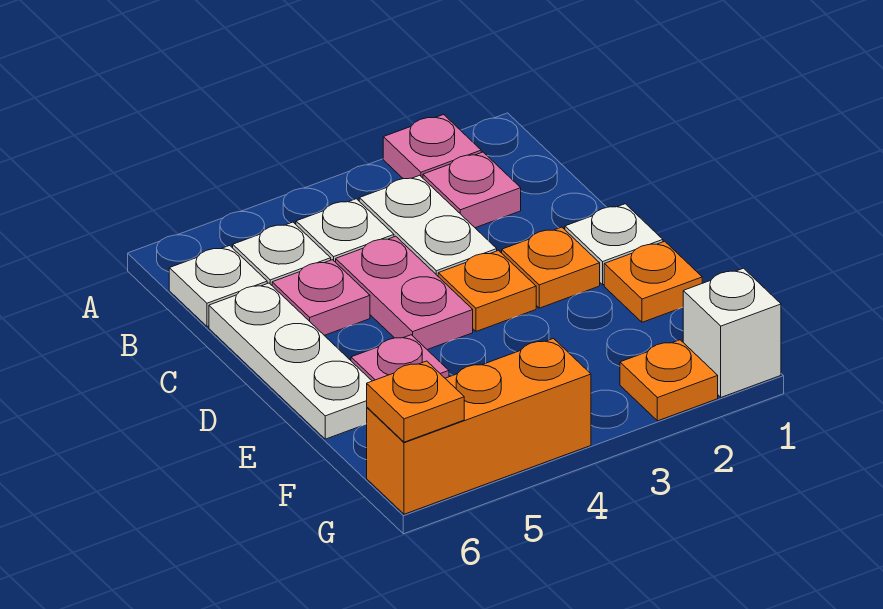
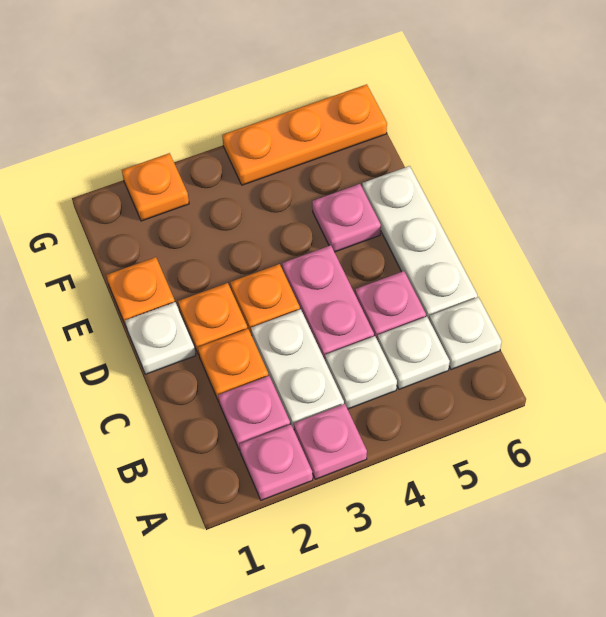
none -> pink plate A3 level 1
white brick G1 level 1 -> none
orange brick G4:G6 level 1 -> orange plate G4:G6 level 1
orange plate G6 level 2 -> orange plate C2 level 1

